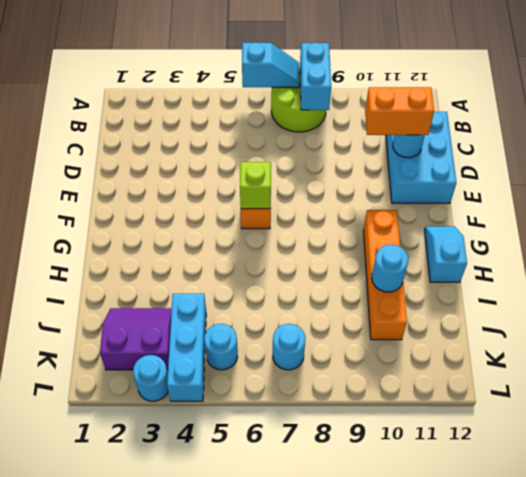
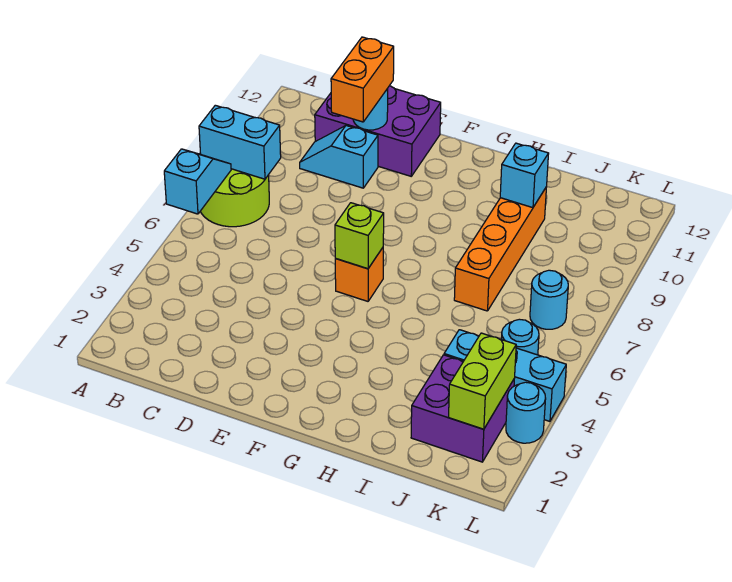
cyan brick C11:E12 level 1 -> purple brick C11:E12 level 1
orange brick G10:J10 level 1 -> orange brick I7:I10 level 1
cyan slope G12:H12 level 1 top H -> cyan slope C10:D10 level 1 top D
cyan round brick I10 level 2 -> cyan brick I10 level 2
purple slope J2:K3 level 1 top K -> purple brick J2:K3 level 1
none -> lime brick K2:K3 level 2

